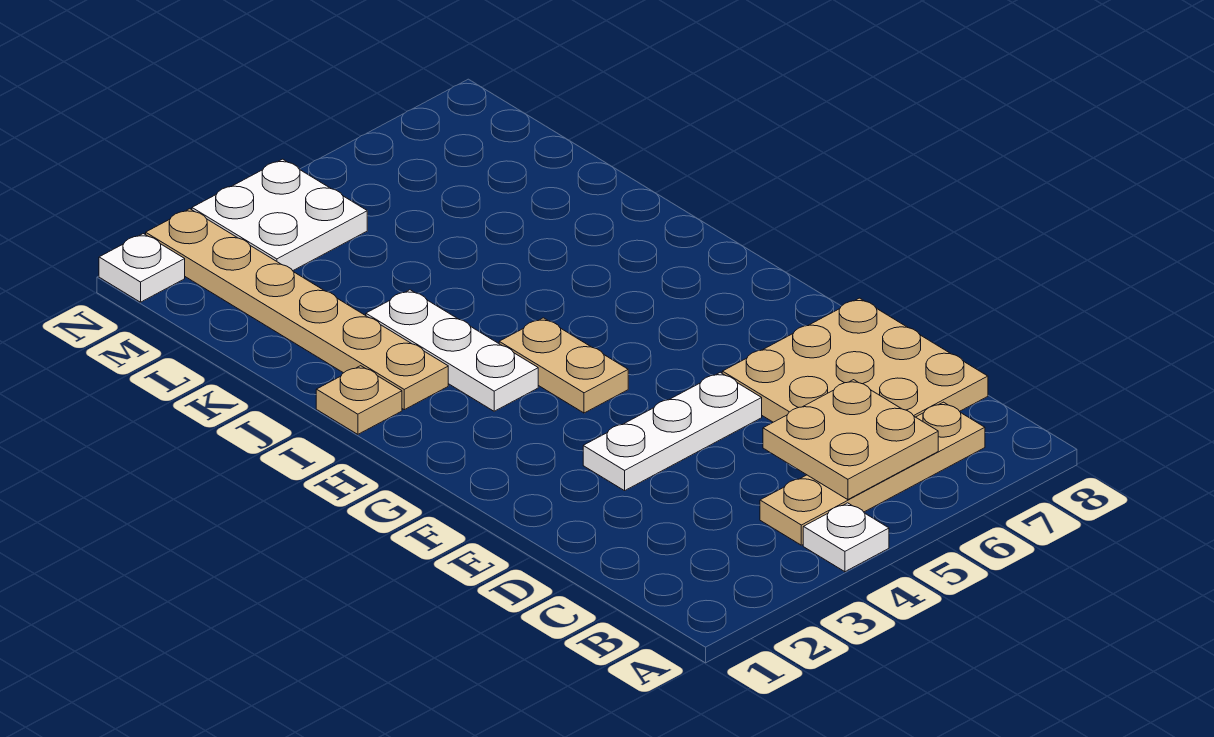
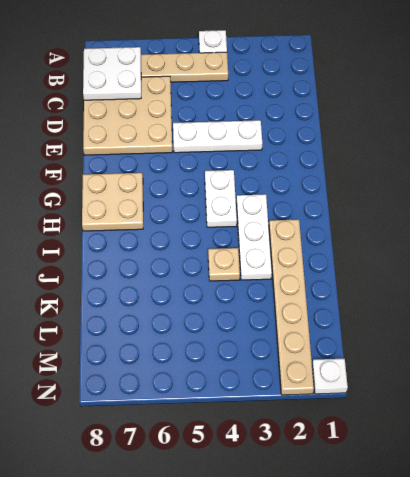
tan plate B5:C6 level 2 -> tan plate G7:H8 level 1
tan plate G4:H4 level 1 -> white plate G4:H4 level 1
tan plate I1 level 1 -> tan plate J4 level 1
white plate M3:N4 level 1 -> white plate B7:C8 level 2

